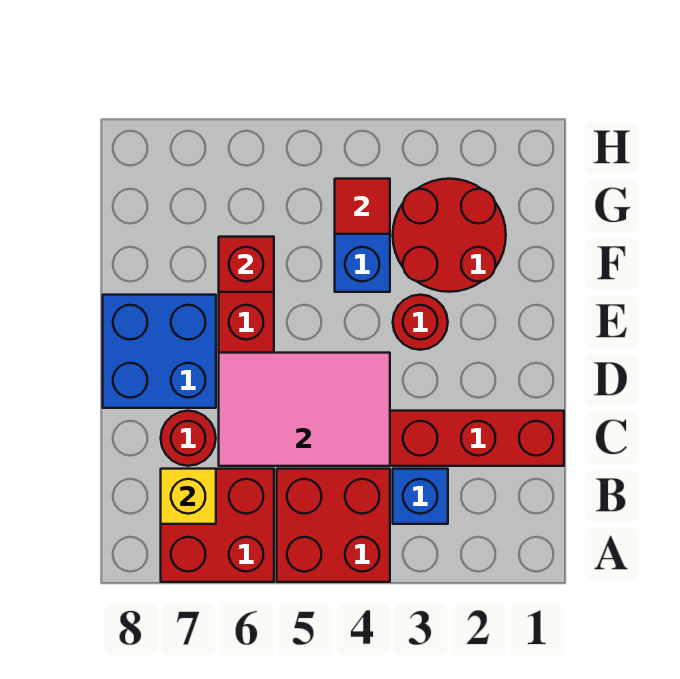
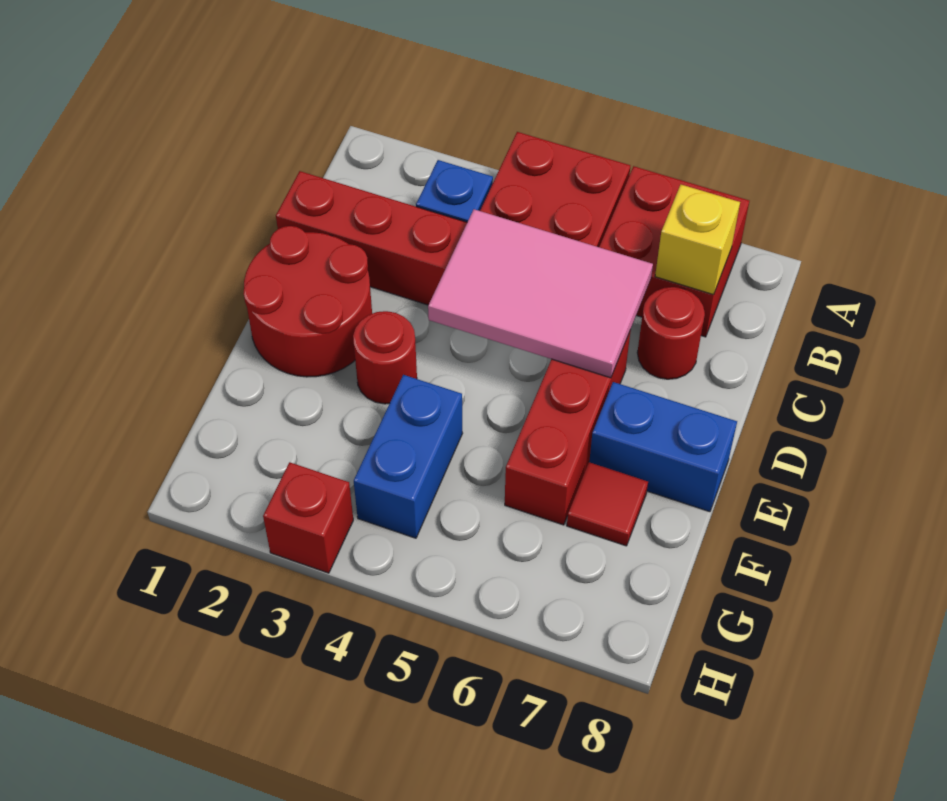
blue brick D7:E8 level 1 -> blue brick E7:E8 level 1
red round brick F2:G3 level 1 -> red round brick D1:E2 level 1
red brick F6 level 2 -> red brick H3 level 1
red tile G4 level 2 -> red tile F7 level 1

